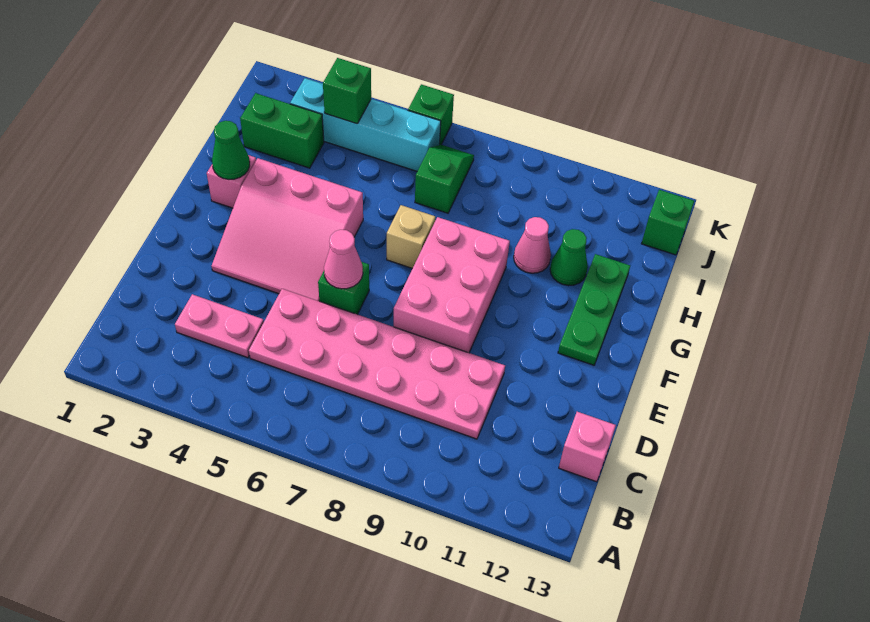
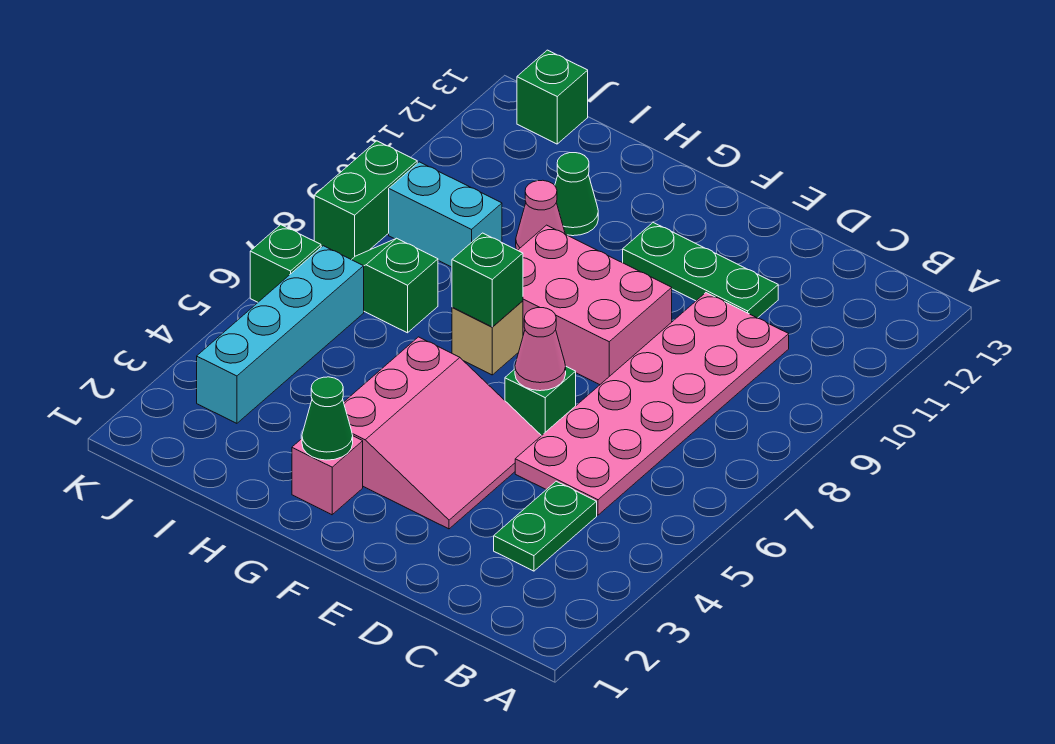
pink plate C3:C4 level 1 -> green plate C3:C4 level 1
pink brick C13 level 1 -> none
green plate F12:H12 level 1 -> green plate D11:F11 level 1
green brick I2:I3 level 1 -> green brick K8:K9 level 1
none -> cyan brick I9:J9 level 1
green brick J4 level 2 -> green brick G7 level 2

